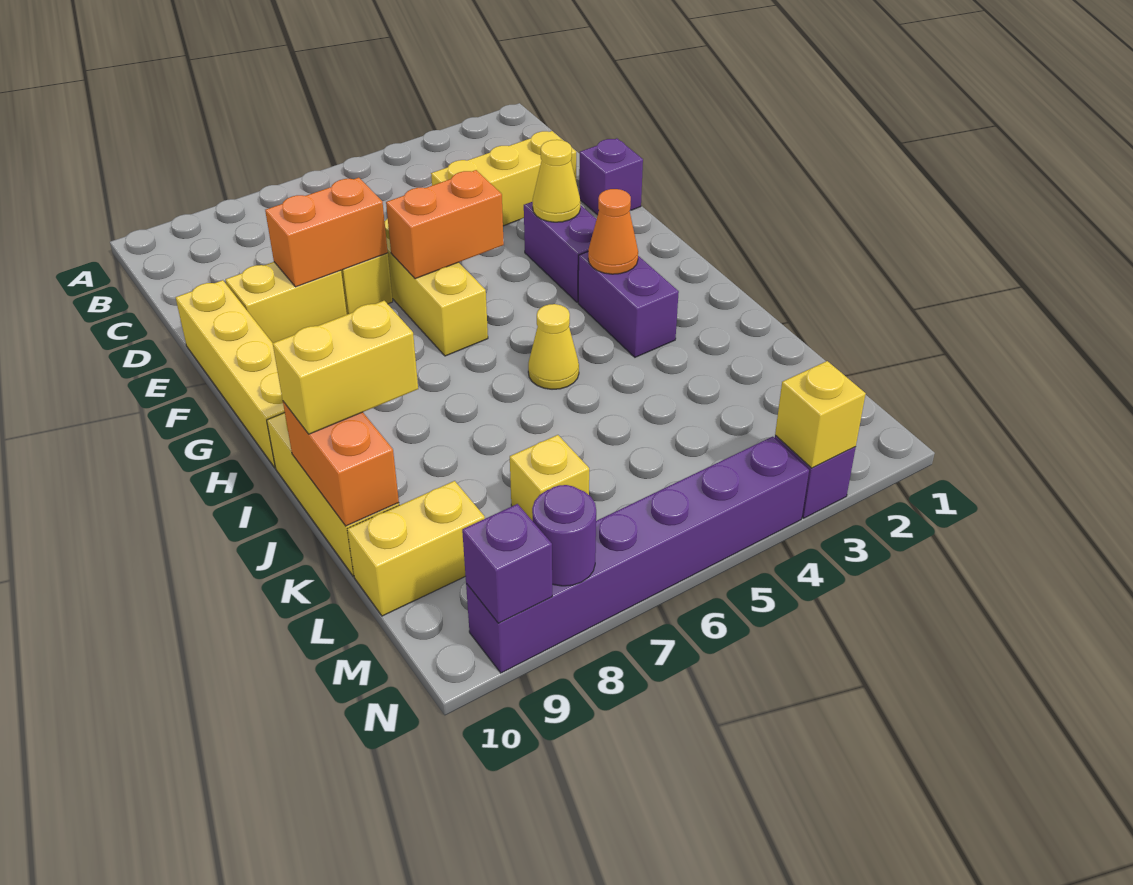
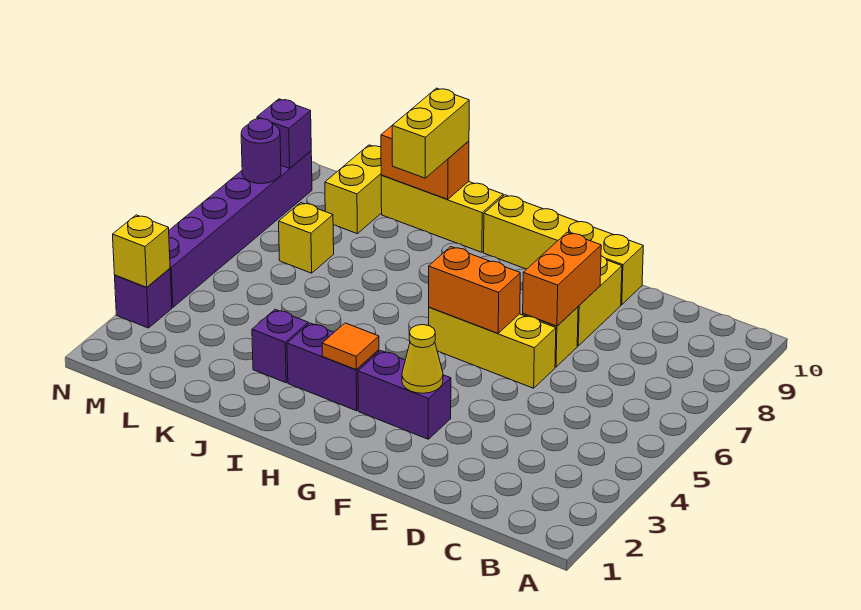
yellow brick D2:D4 level 1 -> none
purple brick E1 level 1 -> purple brick J3 level 1
orange brick F5:F6 level 2 -> orange brick F6:G6 level 2
orange cone H3 level 2 -> orange tile H3 level 2
yellow cone I5 level 1 -> none

